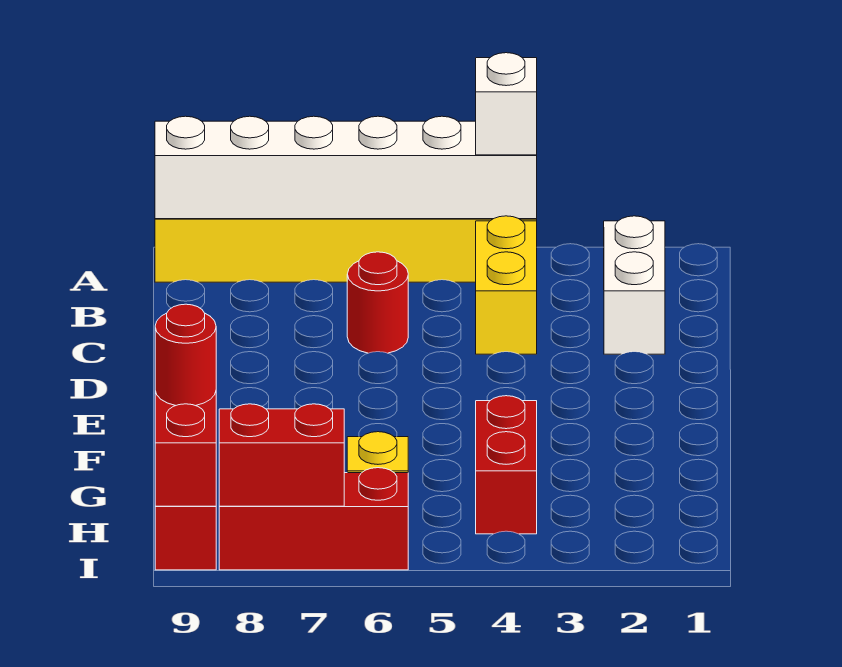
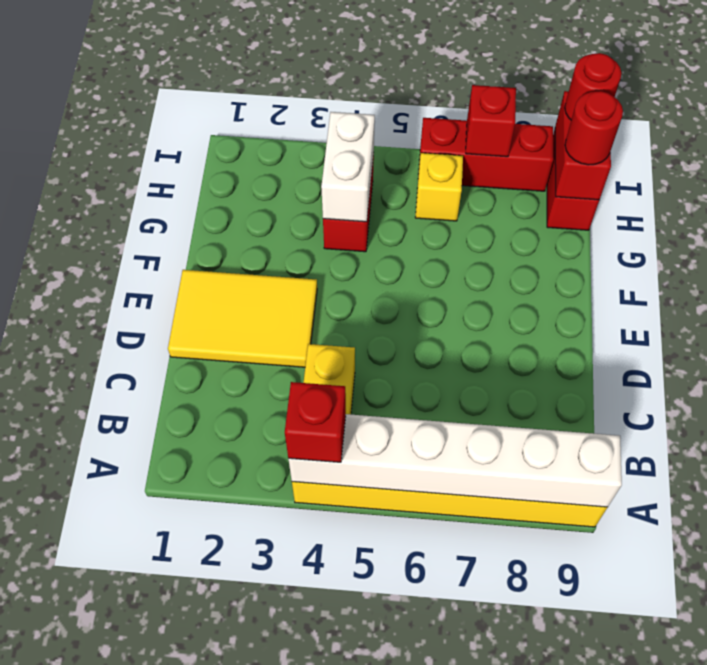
white brick A4 level 3 -> red brick A4 level 3
white brick B2:C2 level 1 -> white brick G4:H4 level 2
red round brick C6 level 1 -> red round brick I9 level 3
none -> yellow tile D1:E3 level 1
red brick I7:I8 level 2 -> red brick I7 level 2

